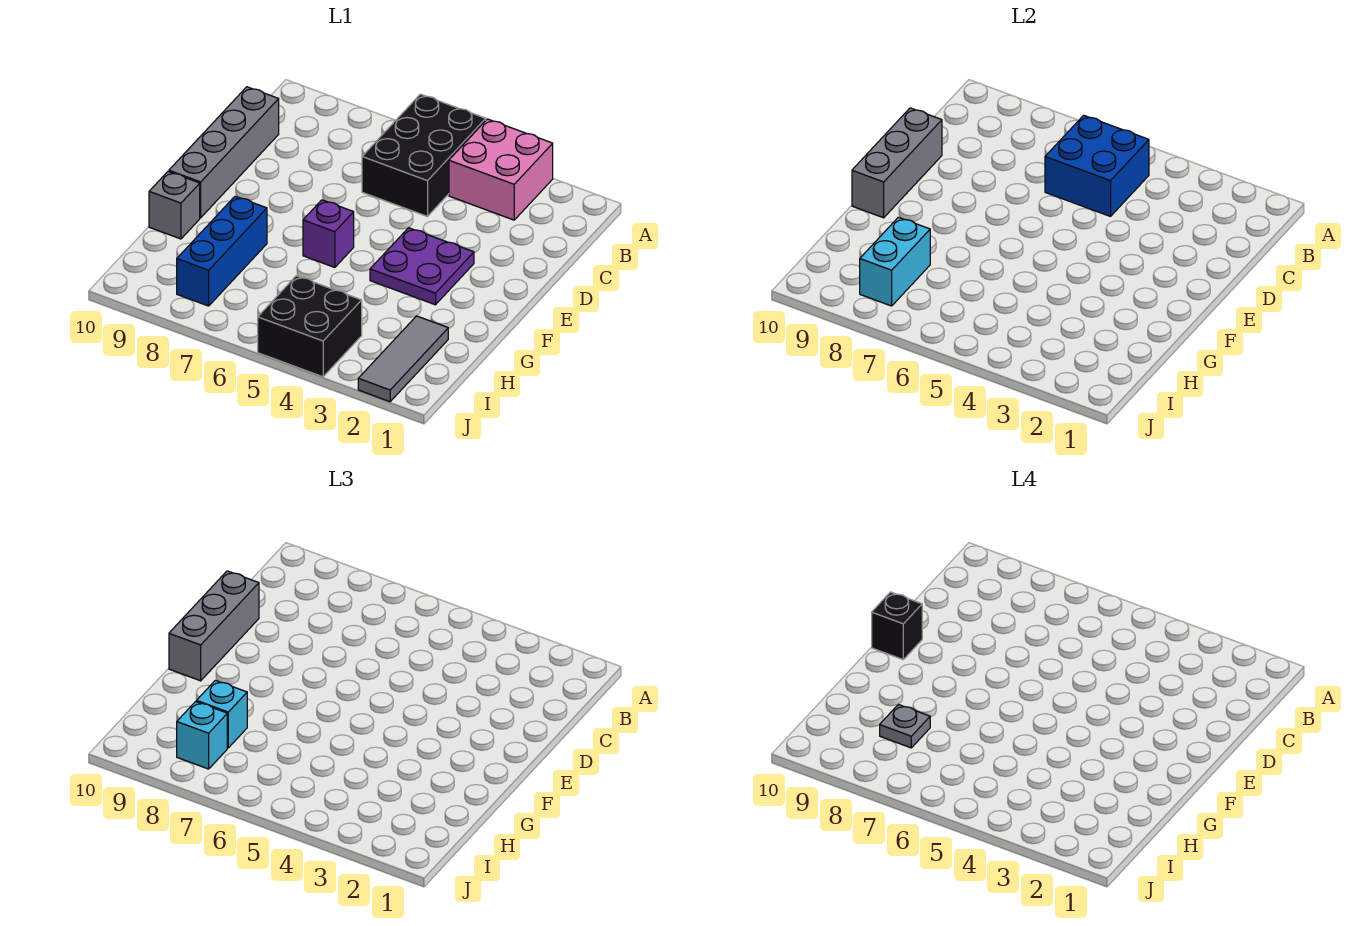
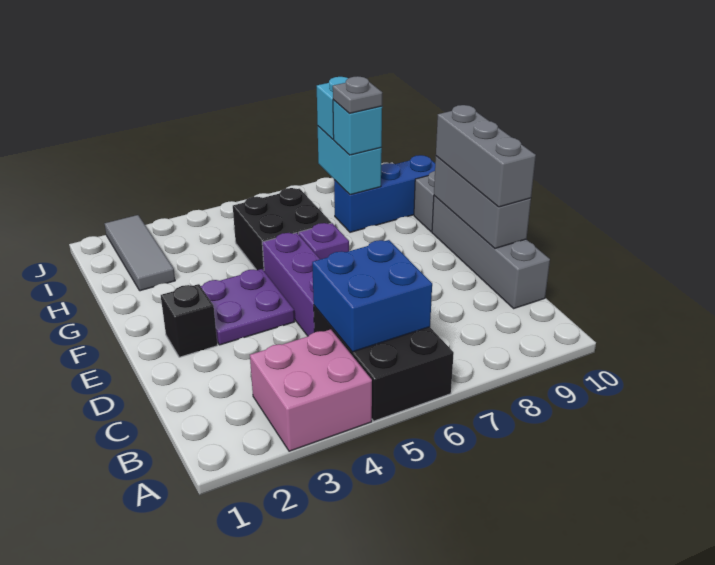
none -> purple brick D5:F5 level 1
black brick E10 level 4 -> black brick E2 level 1
blue brick G8:I8 level 1 -> blue brick H8:H10 level 1
black brick I4:J5 level 1 -> black brick G5:H6 level 1

